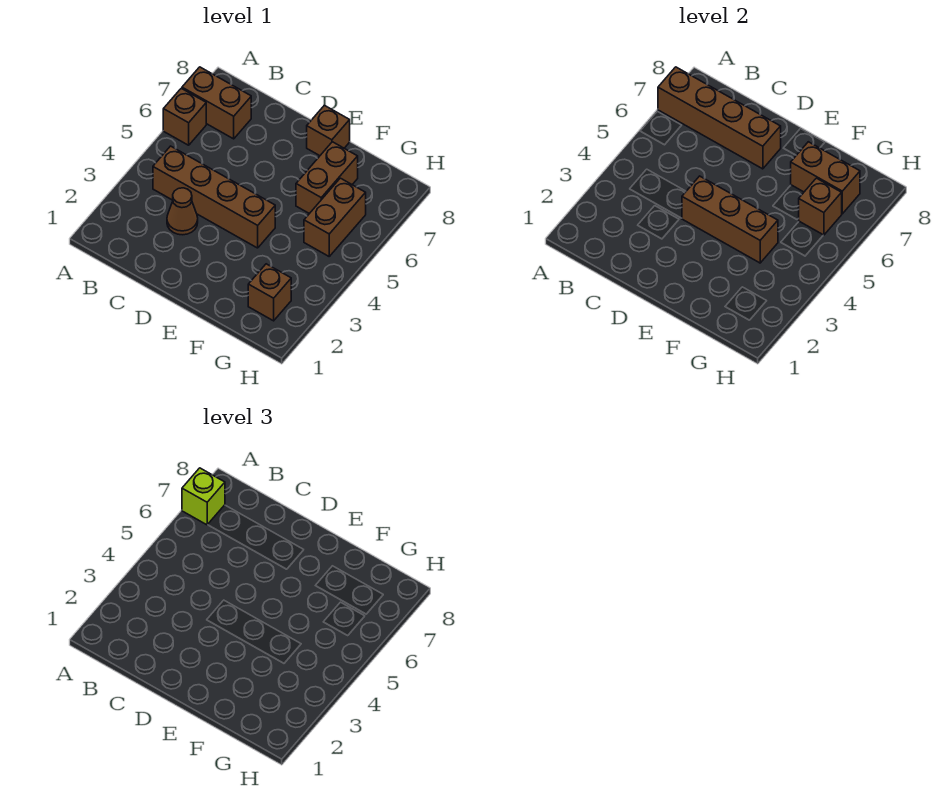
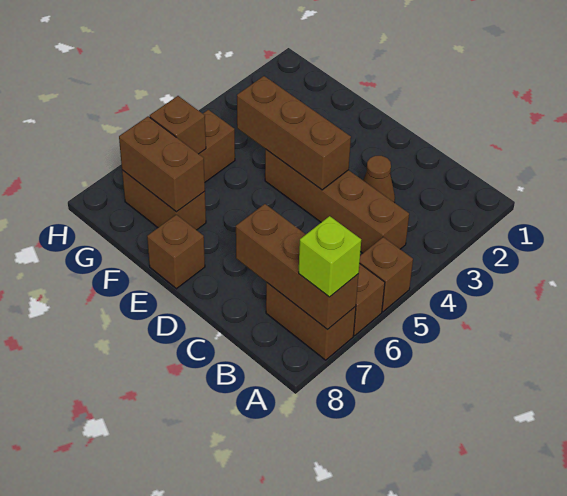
brown brick A7:D7 level 2 -> brown brick A7:C7 level 2
brown brick F6:F7 level 1 -> brown brick F7:G7 level 1
brown brick G2 level 1 -> brown brick A5 level 1

